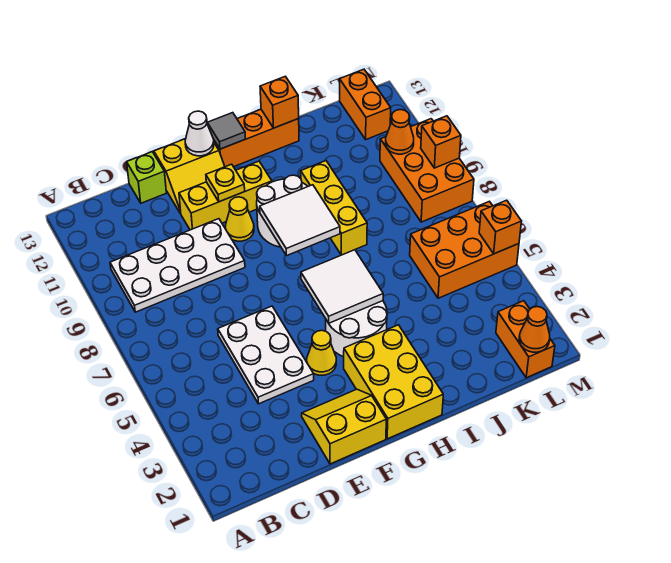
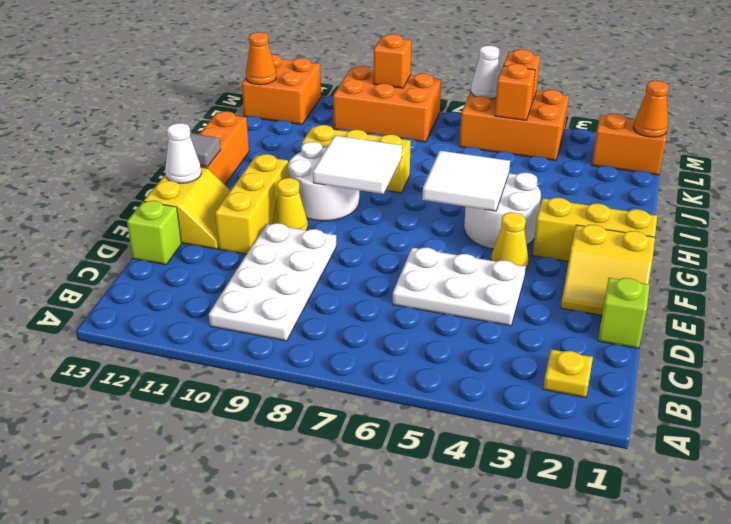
none -> lime brick D1 level 1
yellow slope E1:F2 level 1 top 1 -> yellow slope E1:F2 level 1 top F
yellow plate F11 level 2 -> yellow plate B2 level 1
yellow brick G1:H3 level 1 -> yellow brick G1:G3 level 1
orange brick I13 level 2 -> orange brick L5 level 2
orange brick K5:M6 level 1 -> orange brick L4:M6 level 1
orange cone L10 level 2 -> orange cone L13 level 2
orange brick L12:L13 level 1 -> orange brick L12:M13 level 1
none -> white cone M6 level 2

